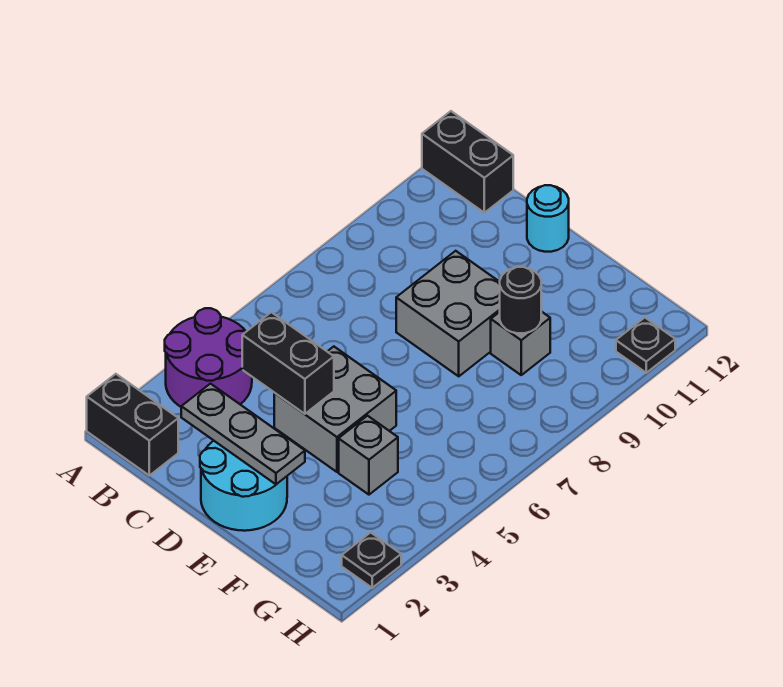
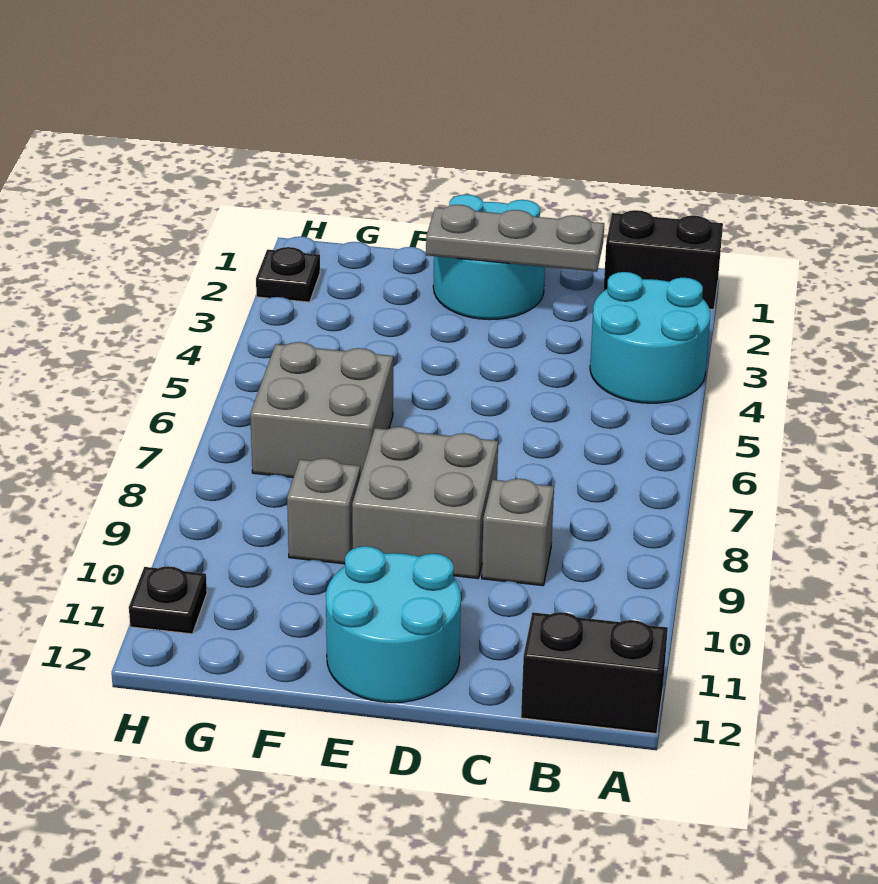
purple round brick A3:B4 level 1 -> cyan round brick A3:B4 level 1
black brick C4:D4 level 2 -> none
grey brick D4:E5 level 1 -> grey brick F6:G7 level 1
cyan round brick D12 level 1 -> cyan round brick D11:E12 level 1
grey brick F4 level 1 -> grey brick C9 level 1
black round brick F9 level 2 -> none

